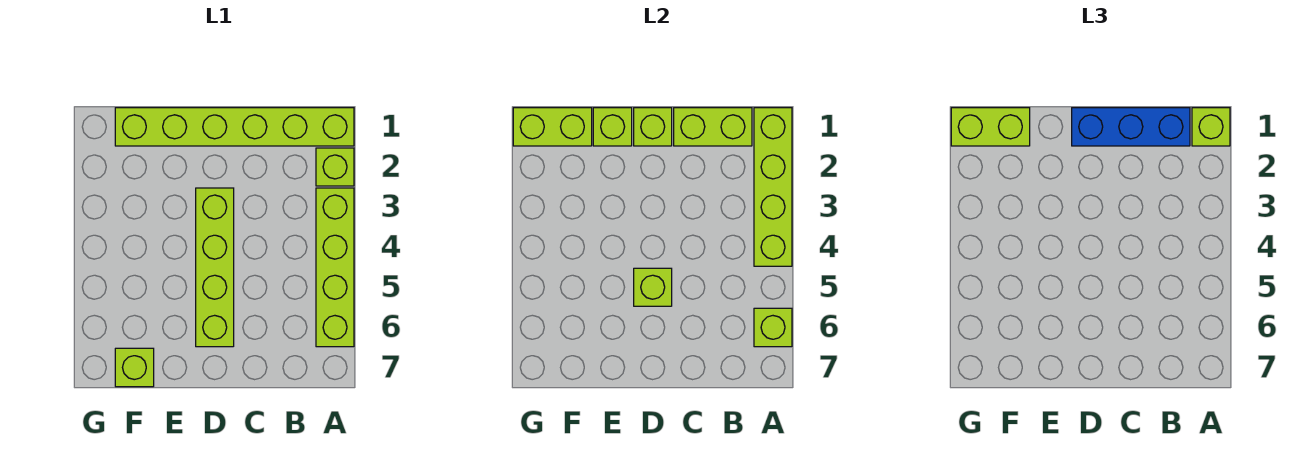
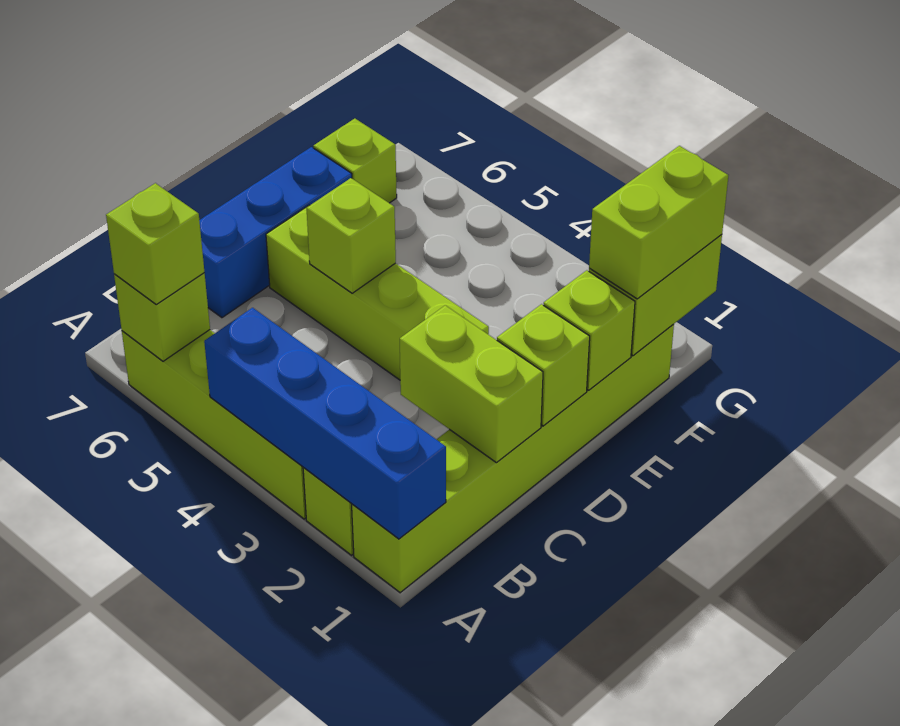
lime brick A1:A4 level 2 -> blue brick A1:A4 level 2
lime brick A1 level 3 -> lime brick A6 level 3
lime brick B1:C1 level 2 -> lime brick C1:C2 level 2
blue brick B1:D1 level 3 -> blue brick C7:E7 level 1

